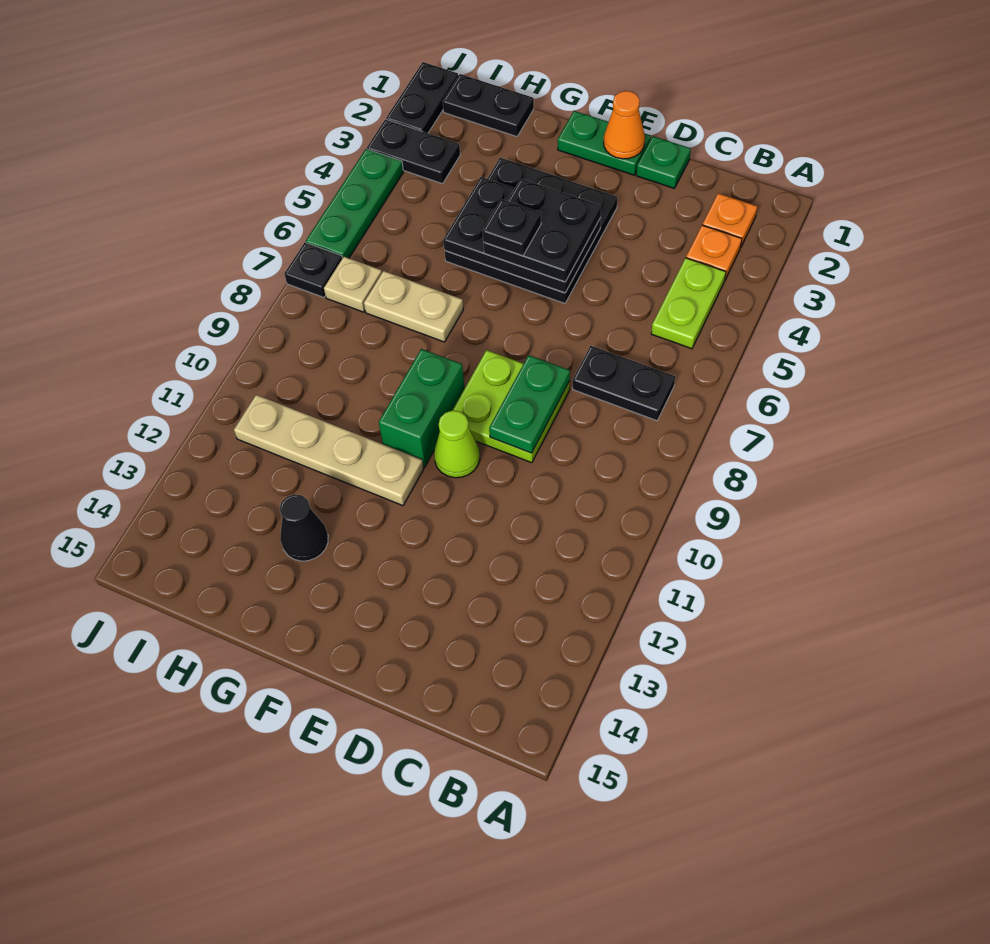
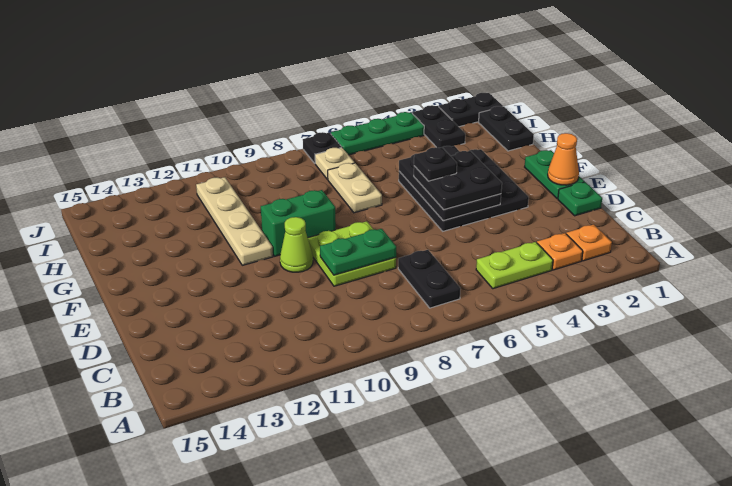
black cone G13 level 1 -> none

